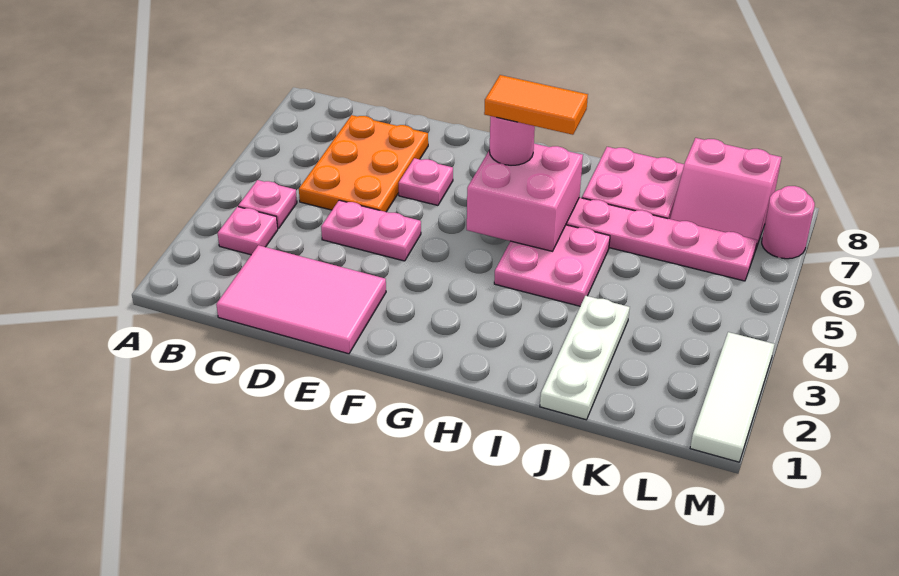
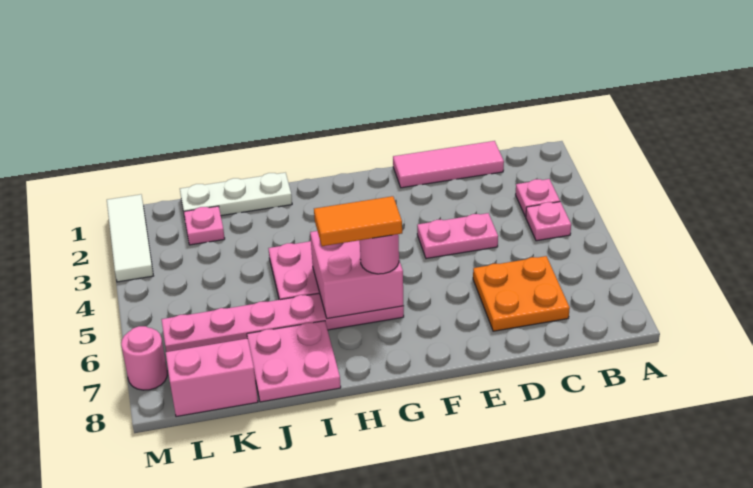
pink tile C1:E2 level 1 -> pink tile C1:E1 level 1
orange plate C5:D7 level 1 -> orange plate C6:D7 level 1
pink plate E6 level 1 -> pink plate K2 level 1
white plate J1:J3 level 1 -> white plate I1:K1 level 1

